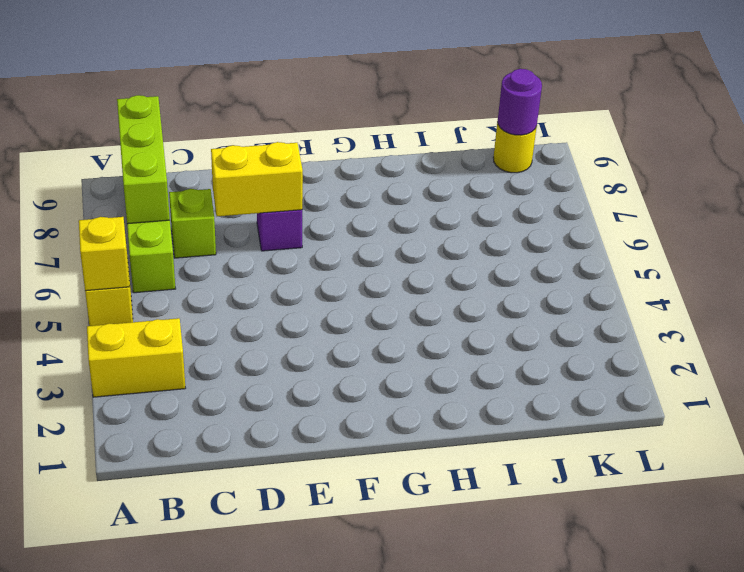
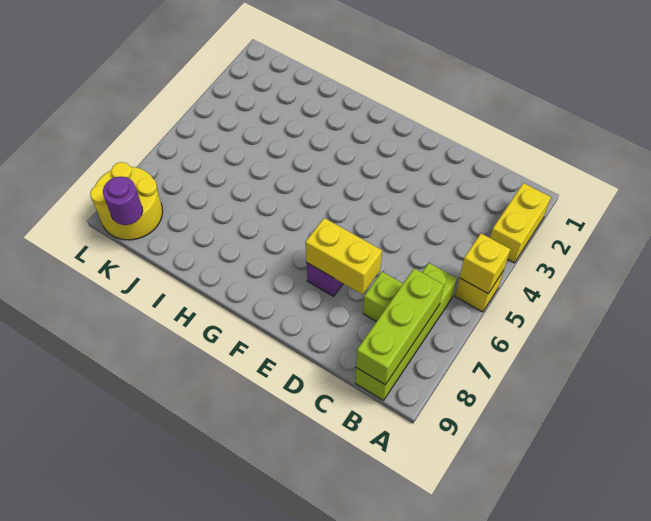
yellow brick A3:B3 level 1 -> yellow brick A2:A3 level 1
yellow round brick K9 level 1 -> yellow round brick K8:L9 level 1

